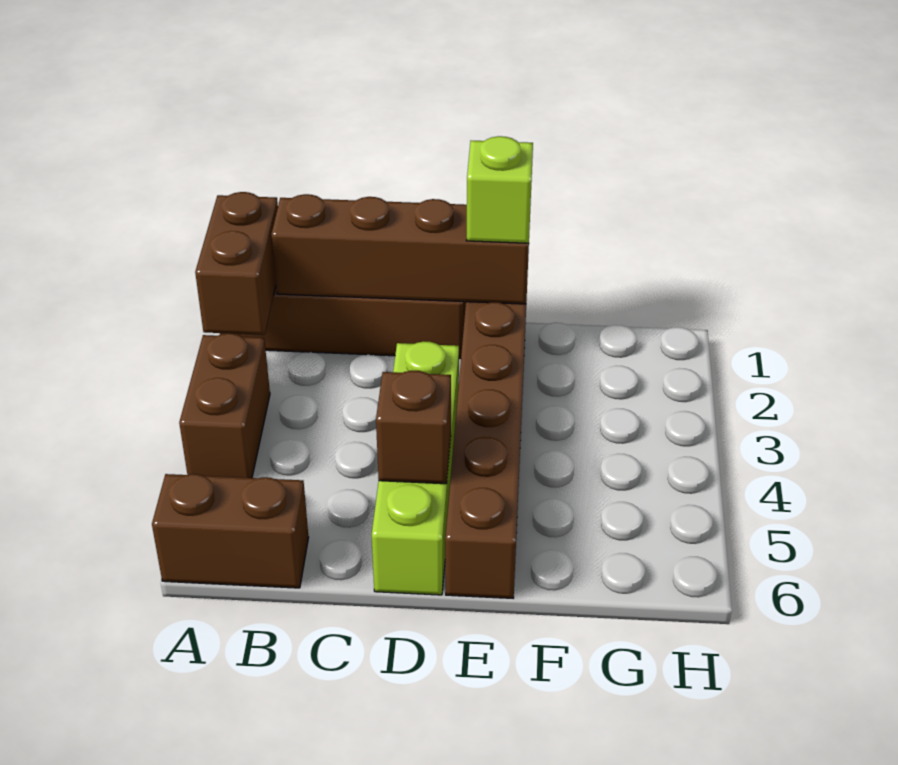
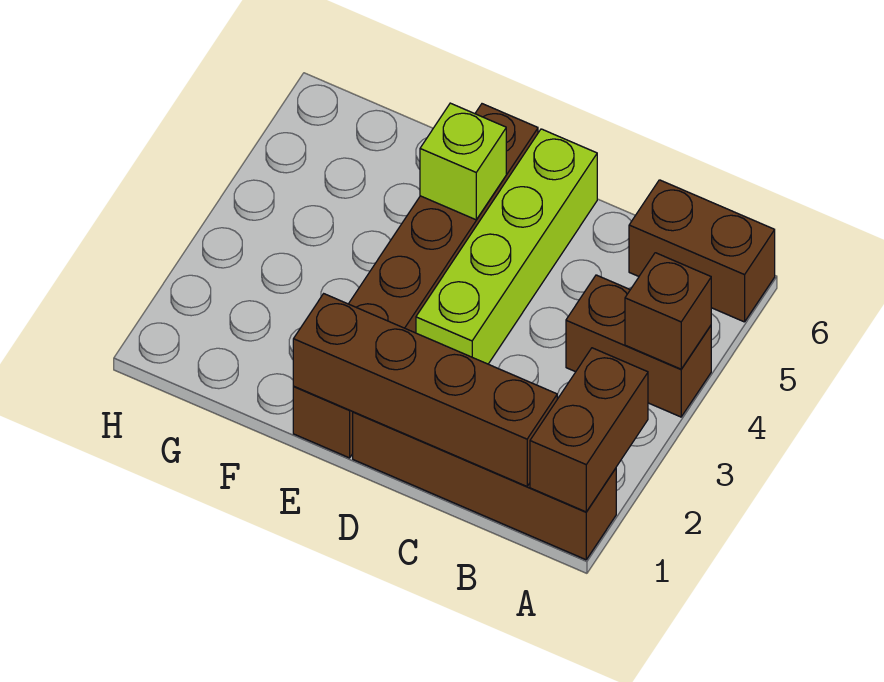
brown brick A3:A4 level 1 -> brown brick A4:B4 level 1
brown brick D5 level 2 -> brown brick A4 level 2
lime brick E1 level 3 -> lime brick E5 level 2

